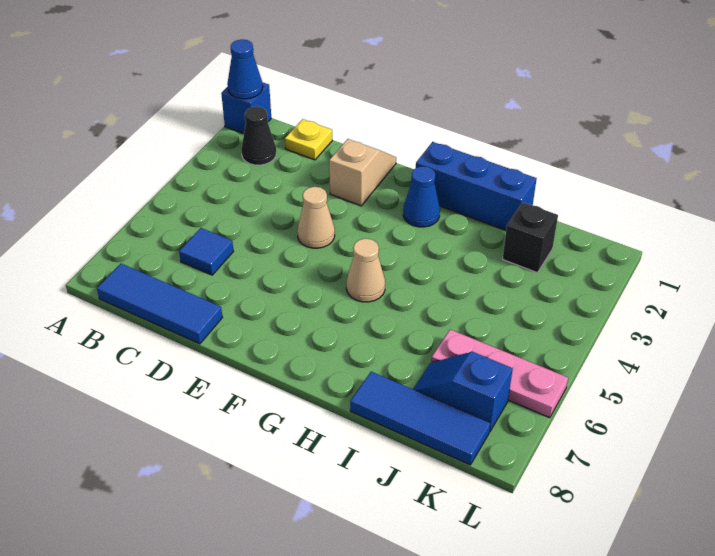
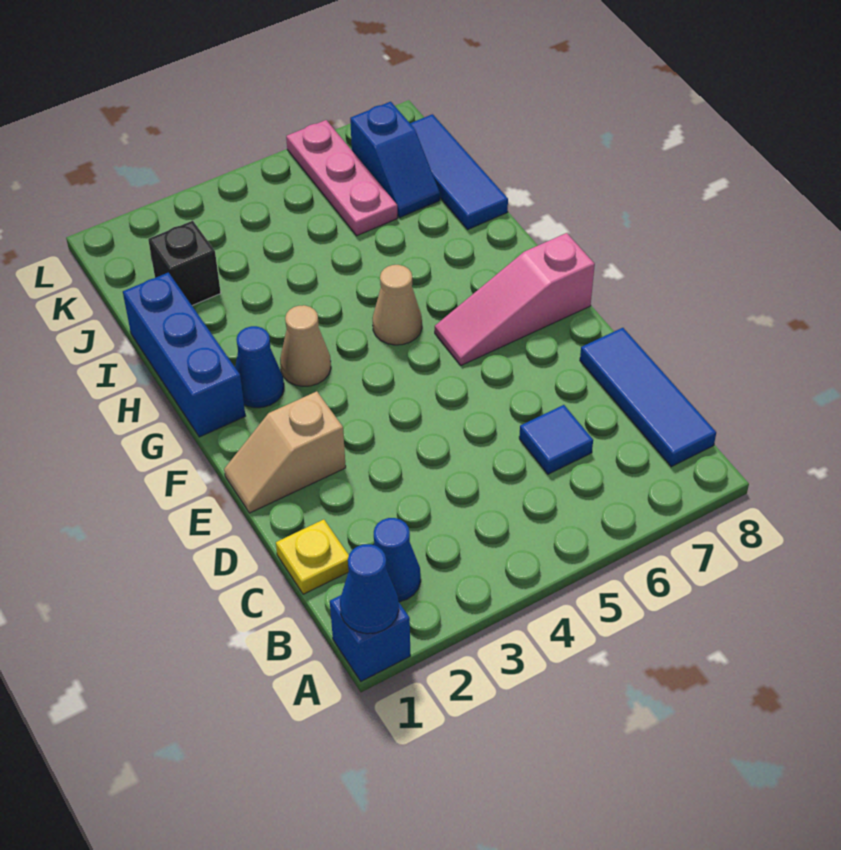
black cone B2 level 1 -> blue cone B2 level 1
tan cone E4 level 1 -> tan cone G3 level 1
none -> pink slope F6:F8 level 1 top 8

